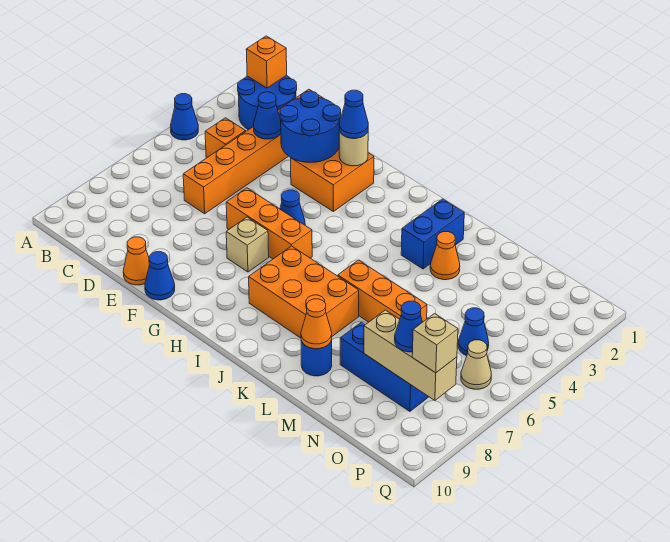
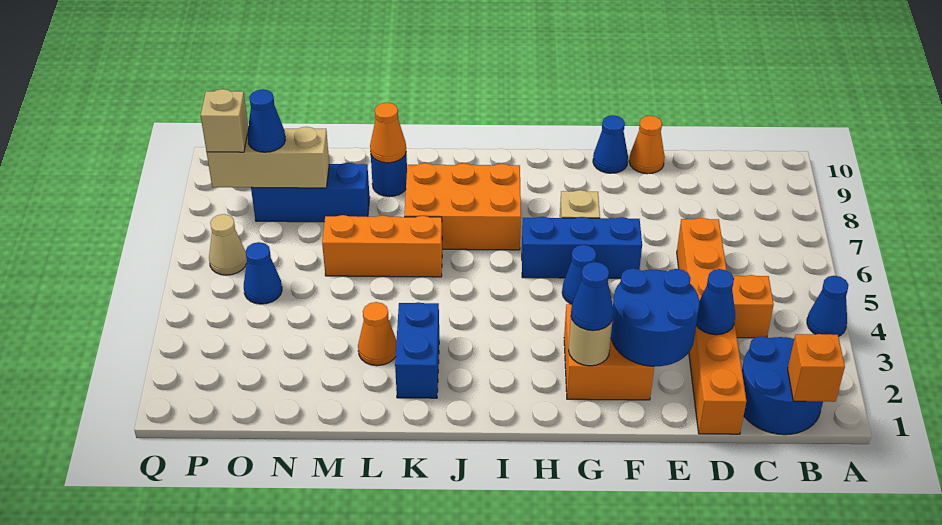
orange brick F6:H6 level 1 -> blue brick F6:H6 level 1

